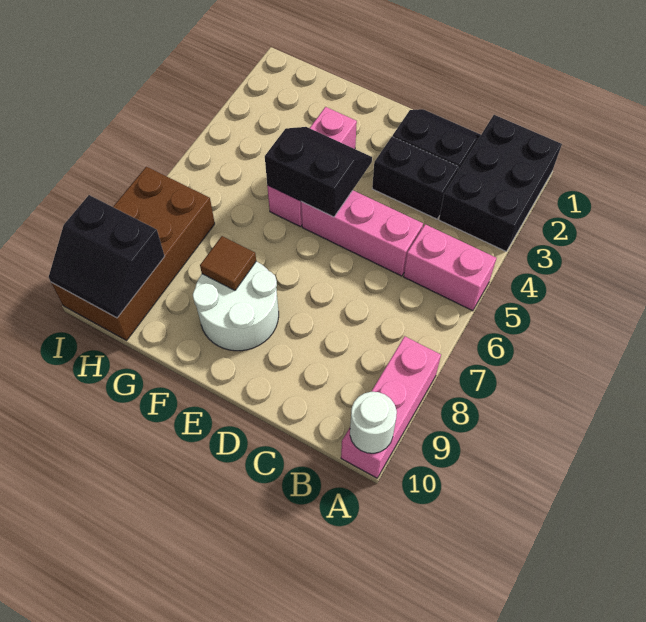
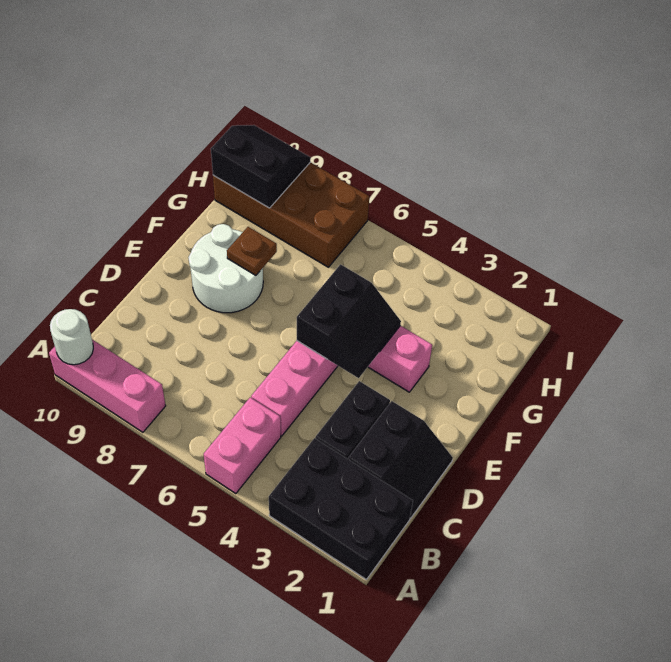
brown tile F8 level 2 -> brown plate F8 level 2
black slope H9:I10 level 2 top 9 -> black slope H9:I10 level 2 top H

